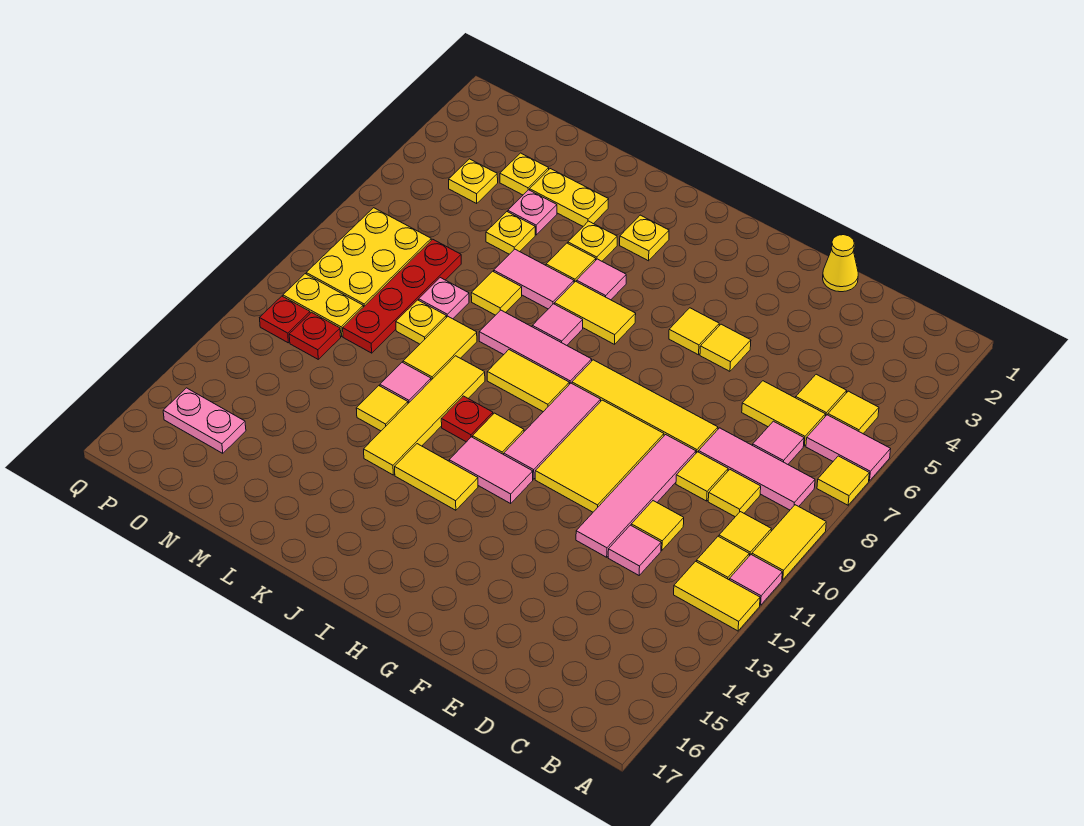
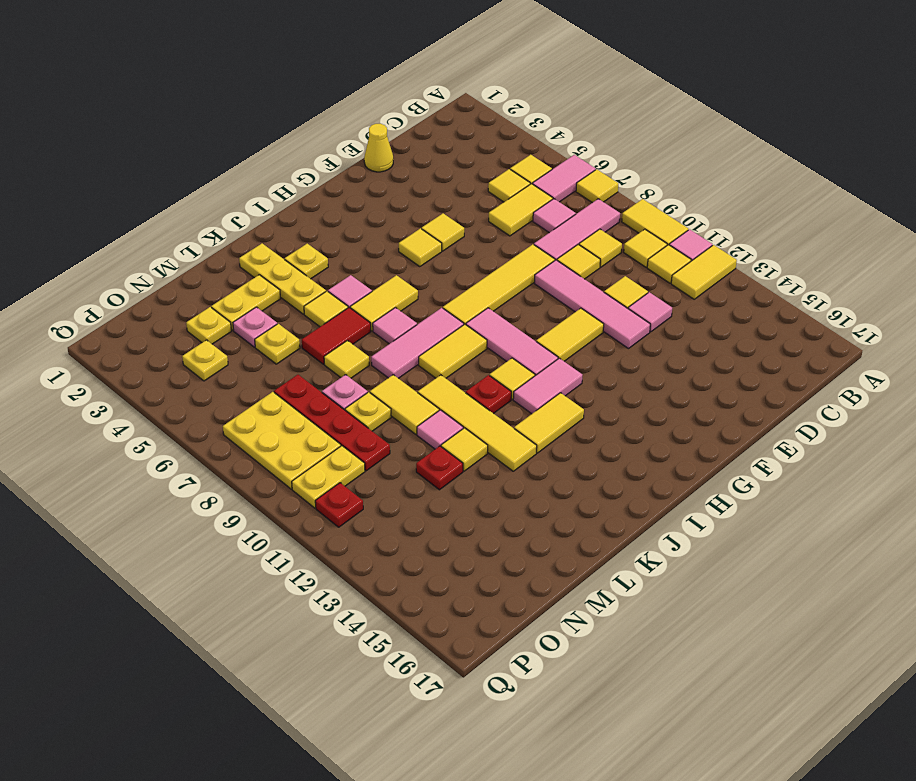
yellow tile F9:G11 level 1 -> yellow tile F11:G11 level 1
yellow plate K4 level 1 -> yellow plate K2:K4 level 1
pink tile K6:L6 level 1 -> red tile K6:L6 level 1
red plate O11 level 1 -> red plate M12 level 1
pink plate O15:P15 level 1 -> none

